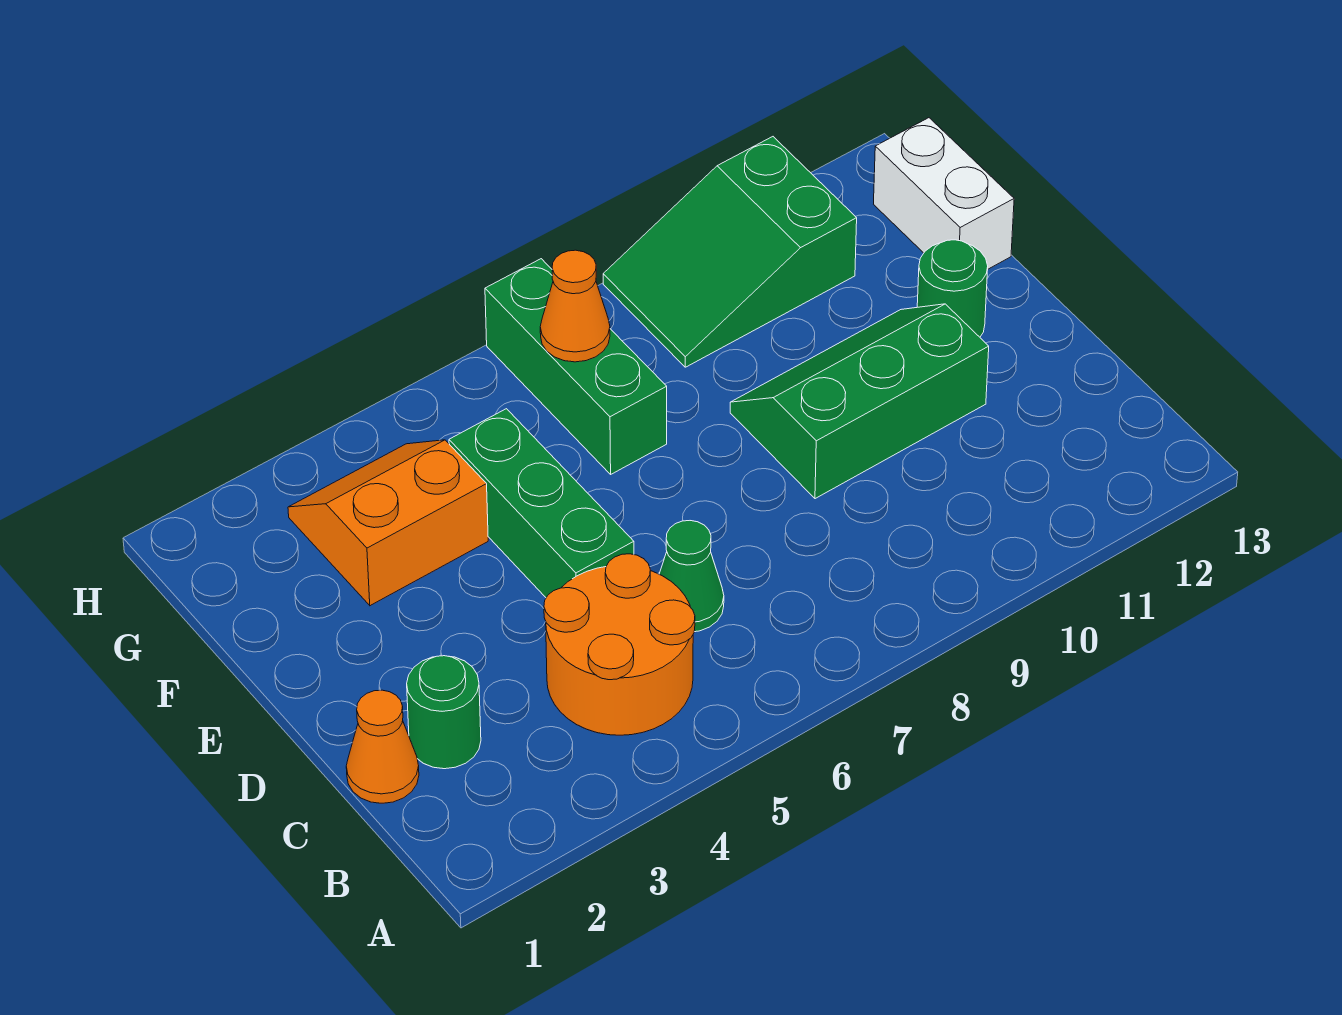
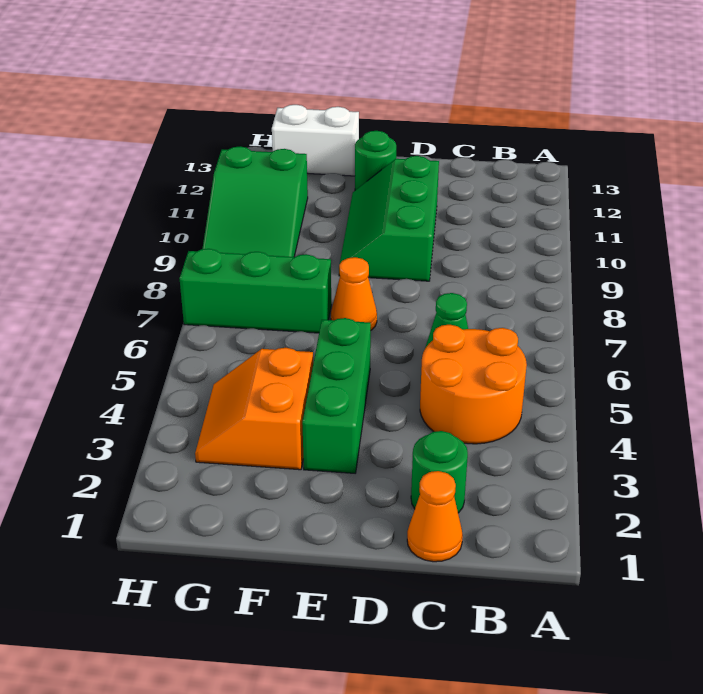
green brick D5:F5 level 1 -> green brick E3:E5 level 1
orange cone G7 level 2 -> orange cone E7 level 1

